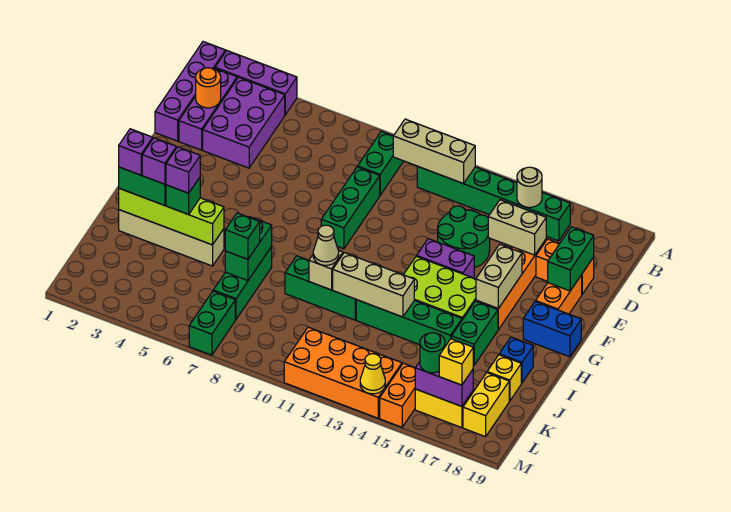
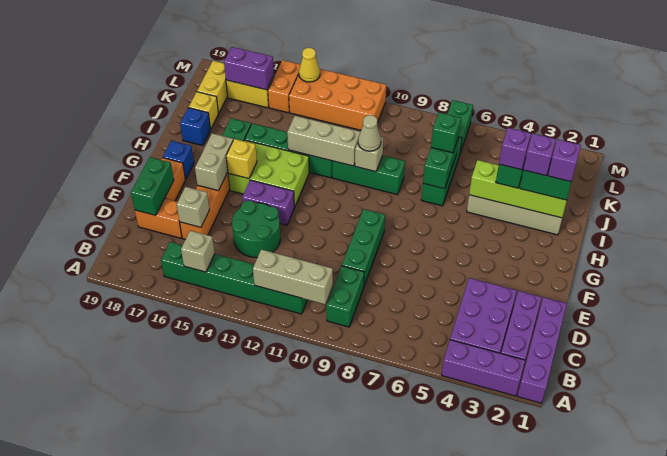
tan round brick B15 level 2 -> tan brick B15 level 2
orange round brick C2 level 2 -> none
tan brick D15:D16 level 2 -> tan brick D16 level 2
blue brick G18:G19 level 1 -> blue brick G18 level 1
green round brick L16 level 3 -> none
yellow brick L17 level 3 -> yellow brick G15 level 2

